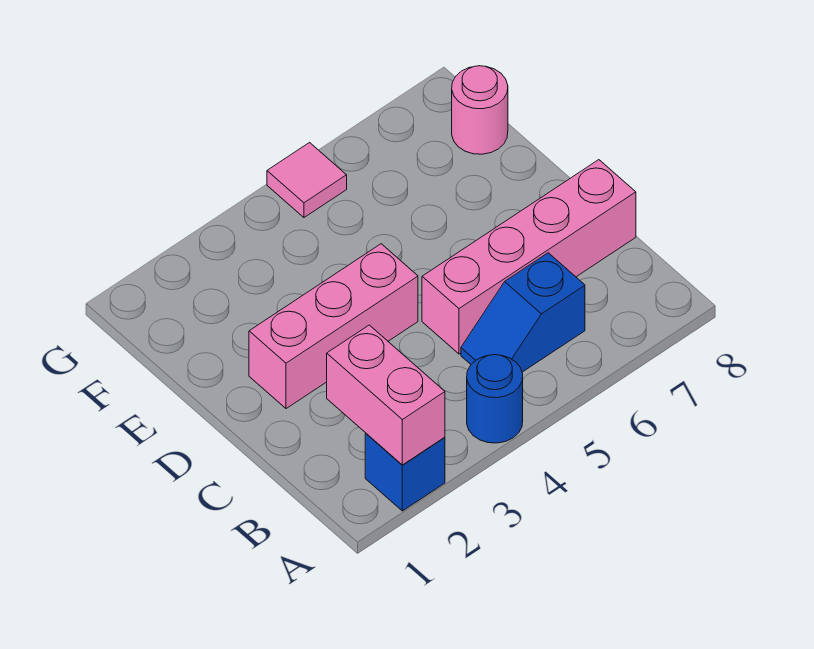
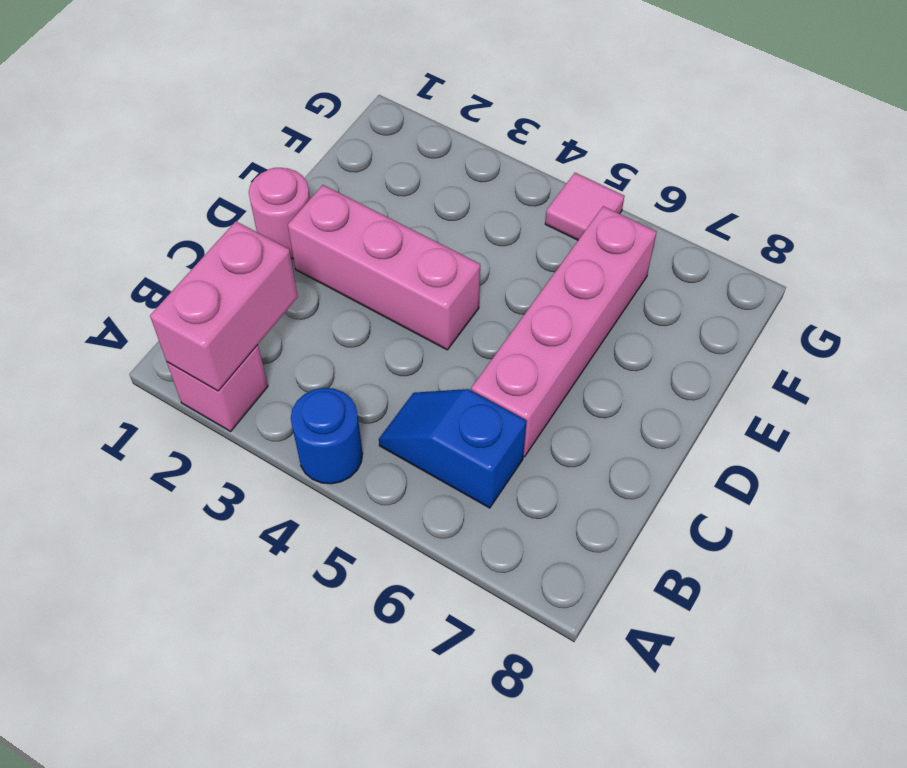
blue brick A2 level 1 -> pink brick A2 level 1
pink brick C5:C8 level 1 -> pink brick C6:F6 level 1
pink round brick F8 level 1 -> pink round brick D1 level 1

